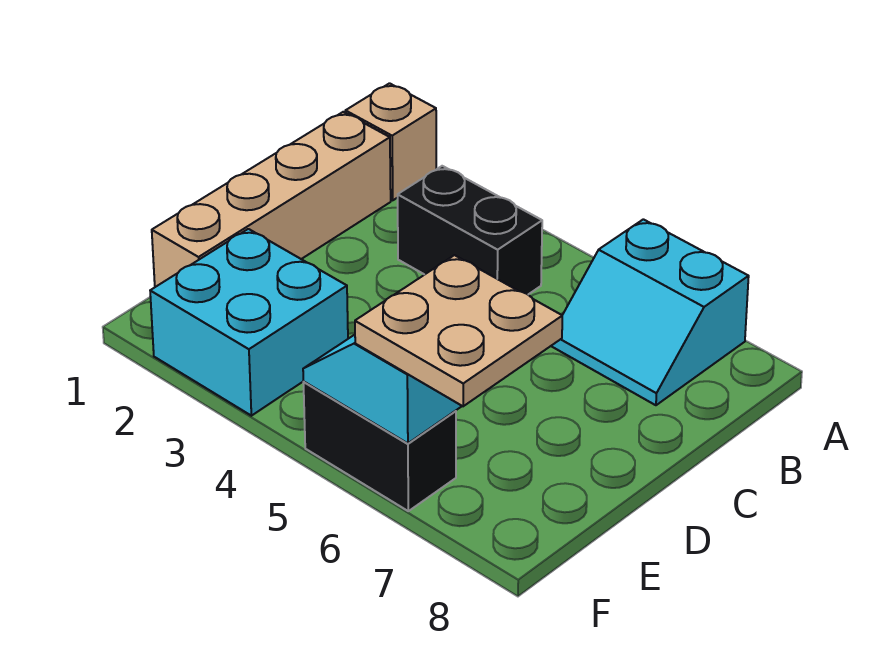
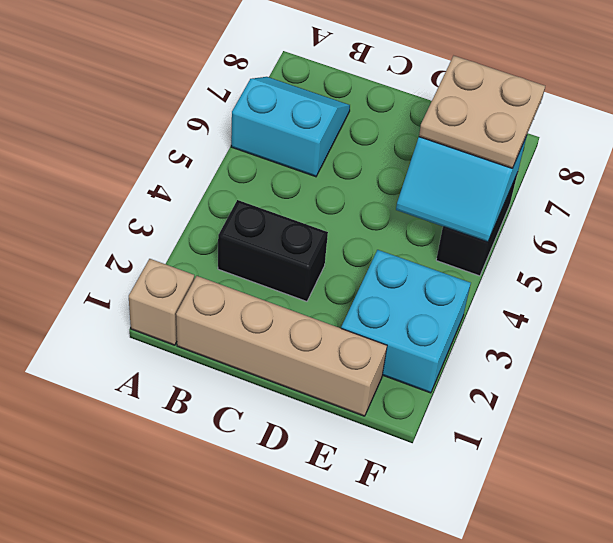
cyan slope A6:B7 level 1 top A -> cyan slope A6:B7 level 1 top 6
black brick B3:B4 level 1 -> black brick B3:C3 level 1

